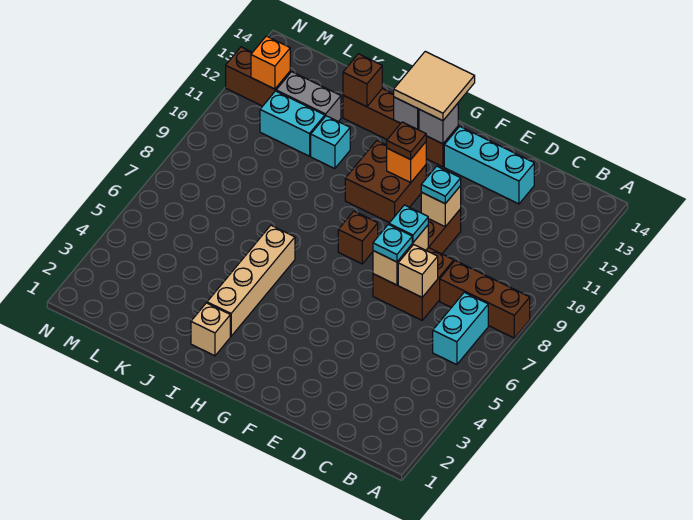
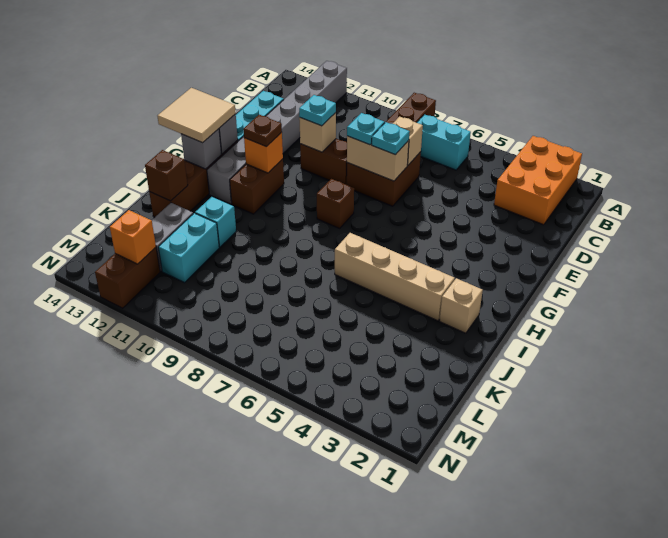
none -> orange brick A2:C3 level 1
none -> grey brick A12:H12 level 1
brown brick G10:H11 level 1 -> brown brick G11:H11 level 1

